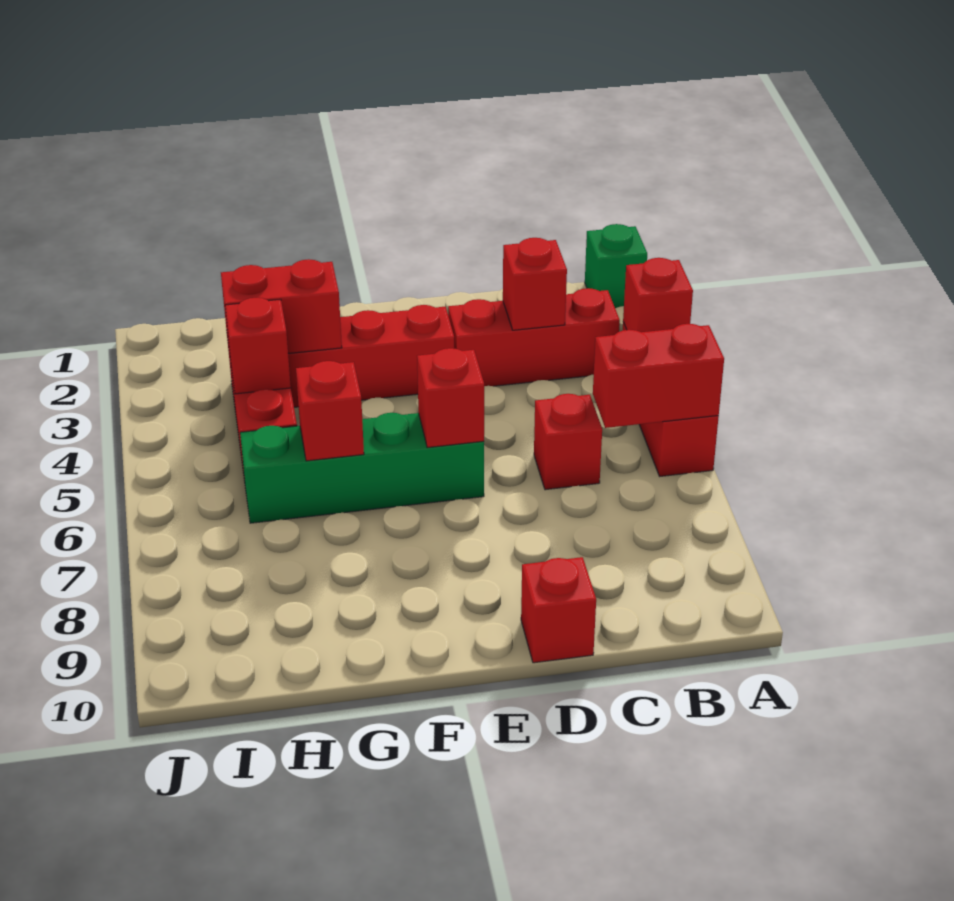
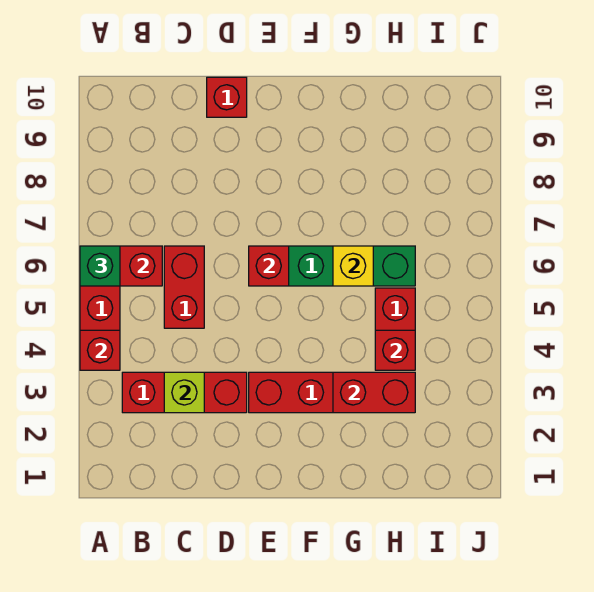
green brick A1 level 1 -> green brick A6 level 3
red brick C3 level 2 -> lime brick C3 level 2
red brick C6 level 1 -> red brick C5:C6 level 1
red brick G6 level 2 -> yellow brick G6 level 2

